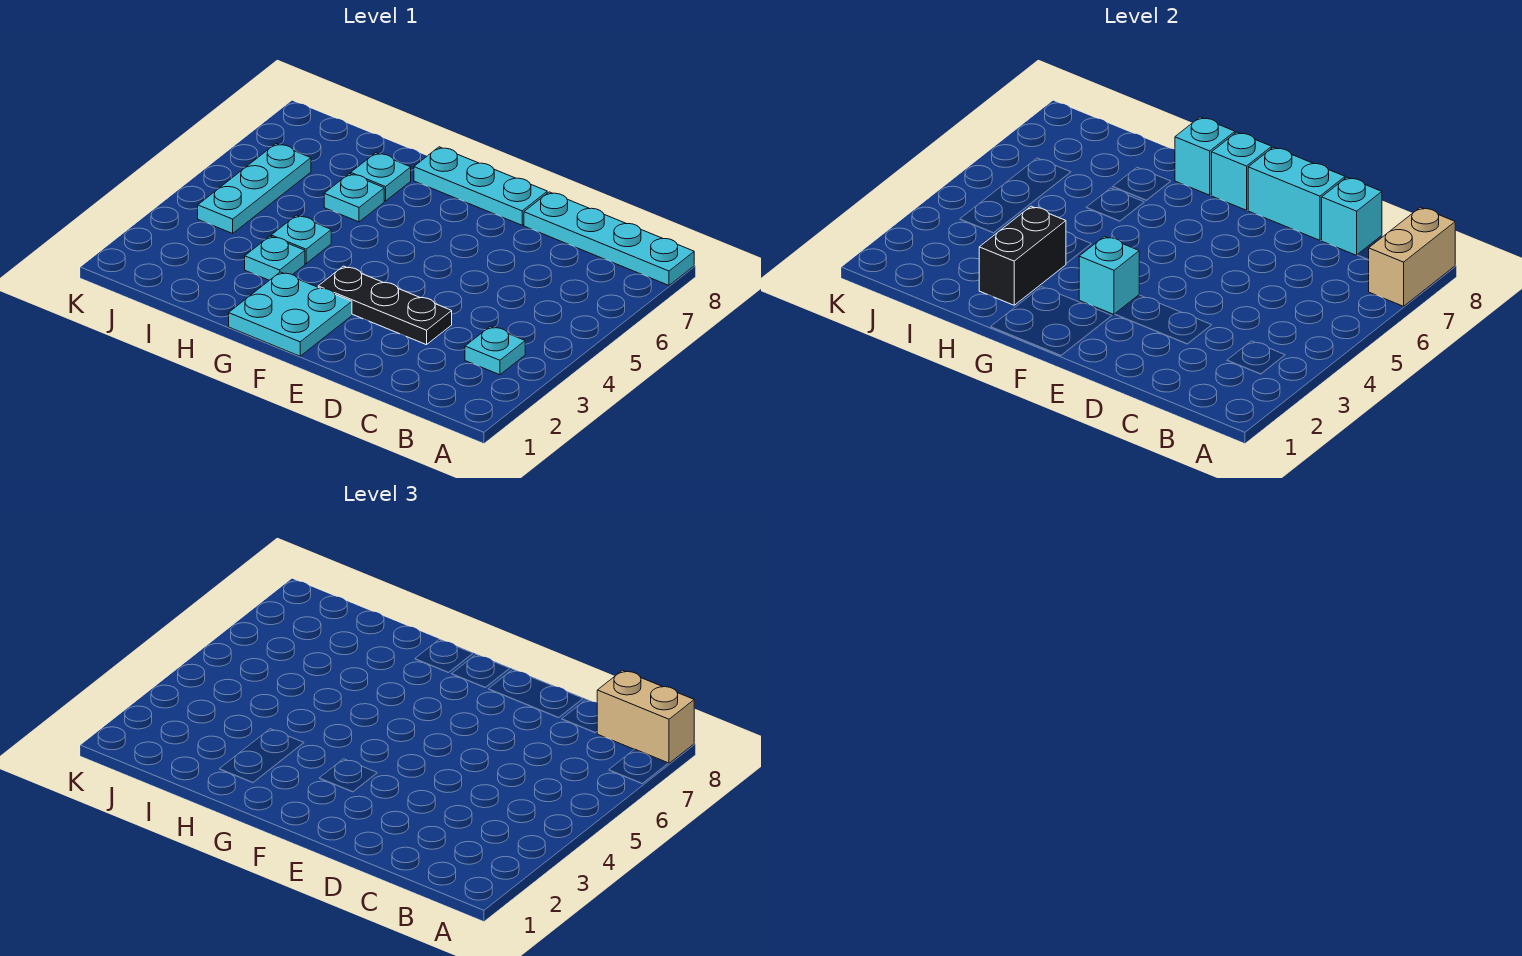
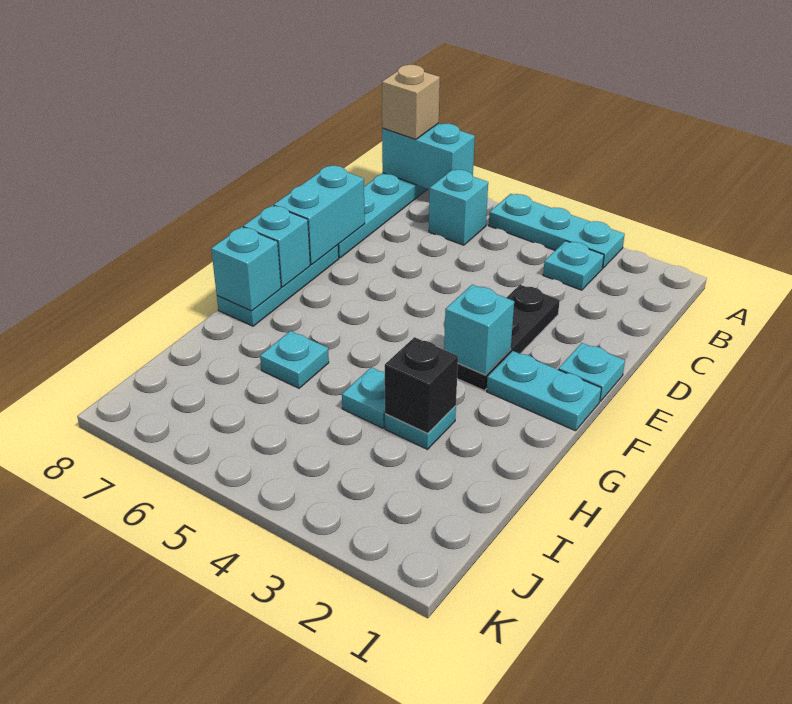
tan brick A7:A8 level 2 -> cyan brick A7:A8 level 2
tan brick A8:B8 level 3 -> tan brick A8 level 3
cyan brick C8 level 2 -> cyan brick B6 level 1
cyan plate F1:G2 level 1 -> cyan plate F1:F2 level 1
black brick H2:H3 level 2 -> black brick H3 level 2
cyan plate H7 level 1 -> cyan plate E1 level 1
cyan plate J4:J6 level 1 -> cyan plate A3:A5 level 1

